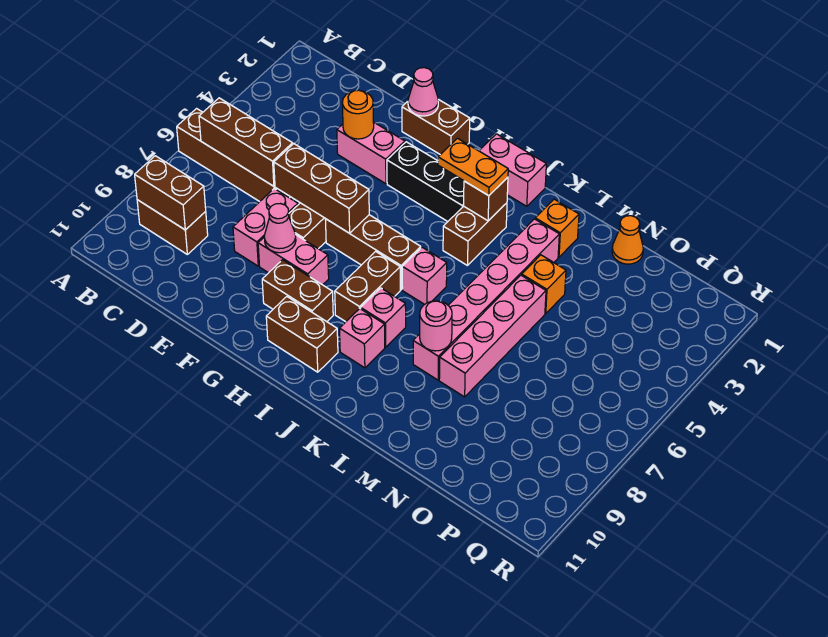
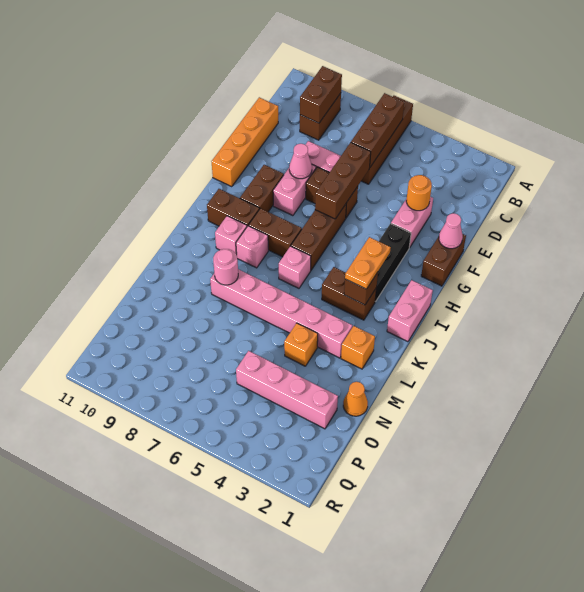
none -> orange brick D11:G11 level 1
brown brick H10:I10 level 1 -> brown brick I9:I10 level 1
pink brick M5:M8 level 1 -> pink brick O2:O5 level 1

